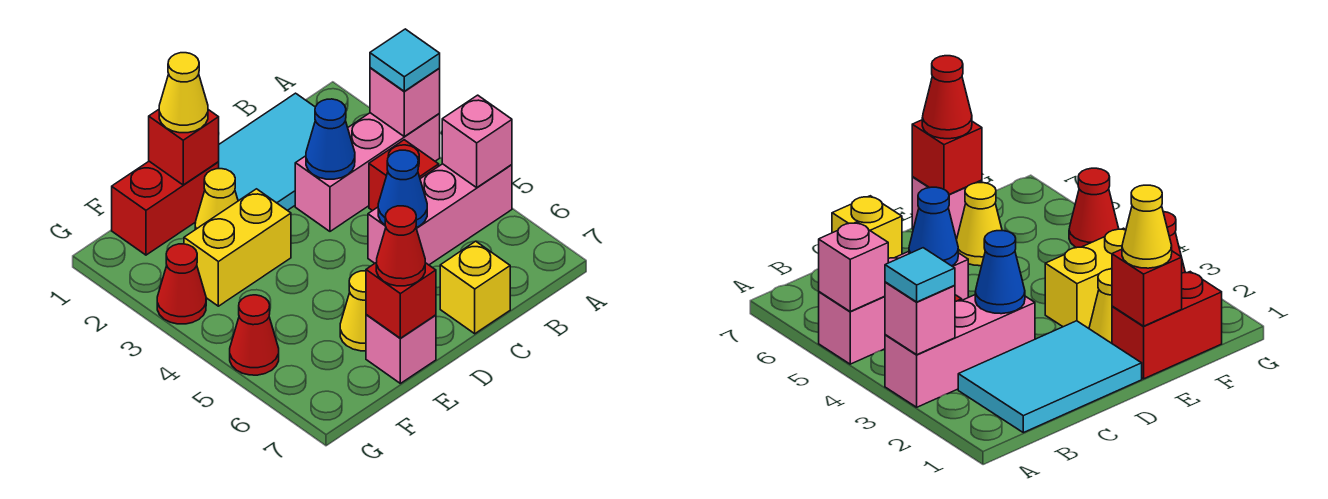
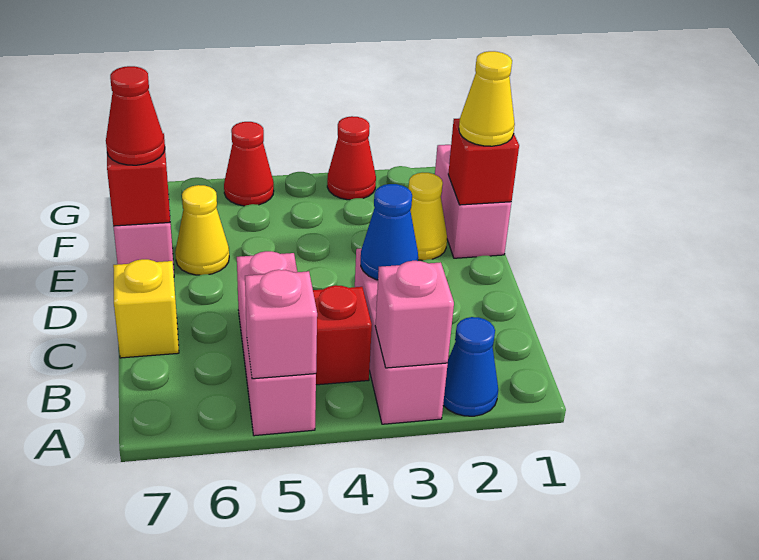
cyan tile A3 level 3 -> none
cyan tile B1:D2 level 1 -> none
blue cone C5 level 2 -> blue cone A2 level 1
red brick E1:F1 level 1 -> pink brick E1:F1 level 1
yellow brick E3:F3 level 1 -> none

